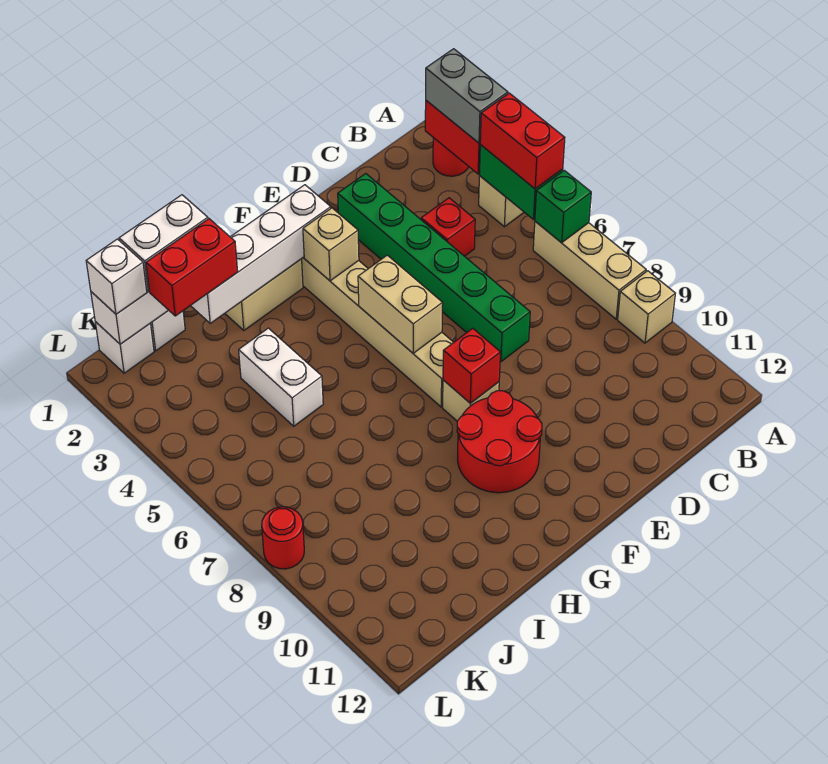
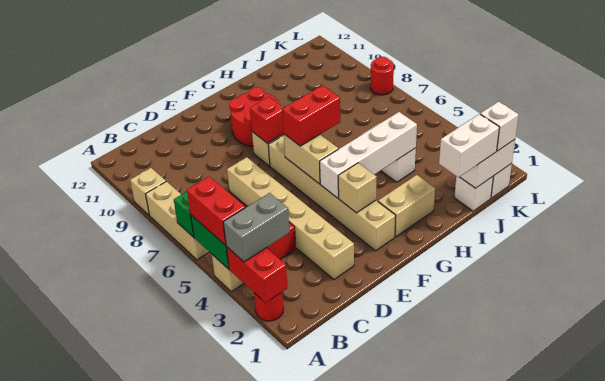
grey brick A2:A3 level 3 -> grey brick A3:B3 level 3
green brick D2:D7 level 1 -> tan brick D2:D7 level 1
white brick F2:I2 level 2 -> white brick F4:I4 level 2
red brick I2:J2 level 3 -> red brick F6:G6 level 3

